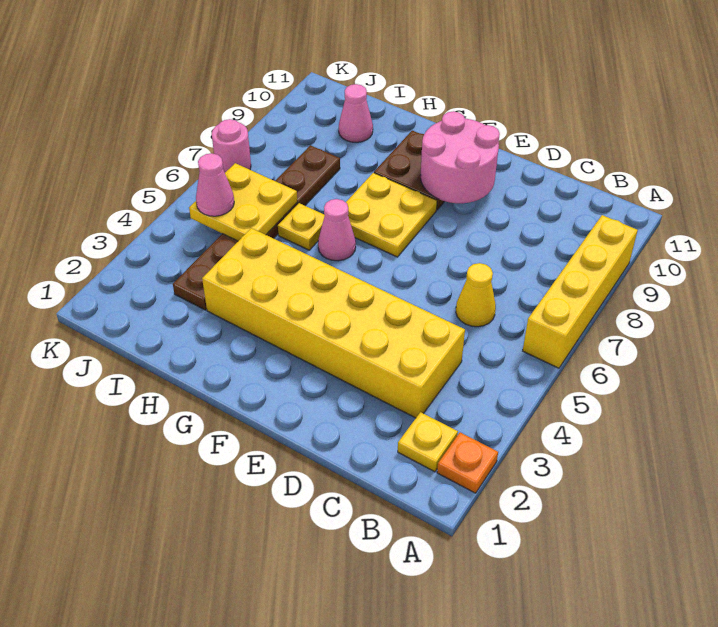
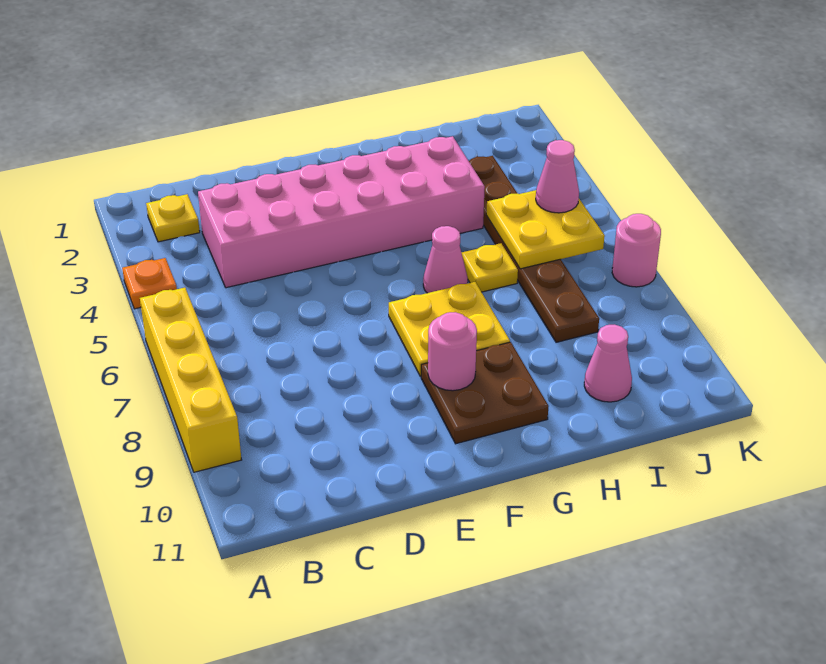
orange plate A2 level 1 -> orange plate A4 level 1
yellow brick C3:H4 level 1 -> pink brick C3:H4 level 1
yellow cone C6 level 1 -> none
pink round brick E9:F10 level 2 -> pink round brick F9 level 2

